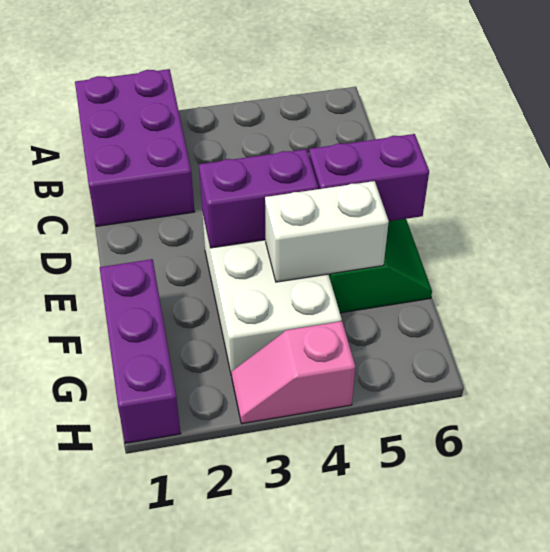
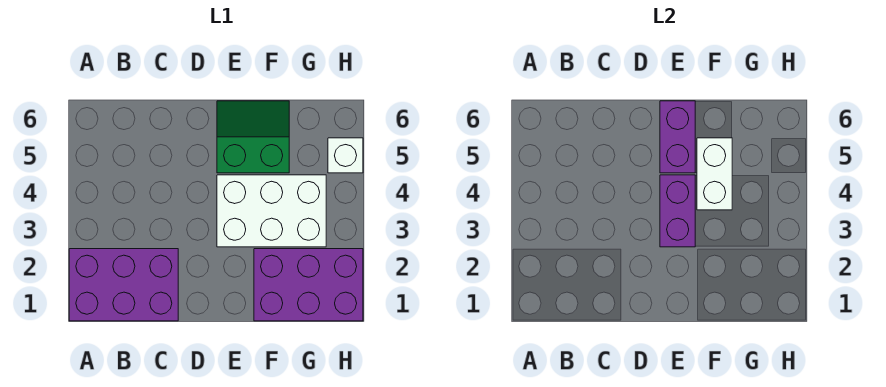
purple brick F1:H1 level 1 -> purple brick F1:H2 level 1
pink slope H3:H4 level 1 top 4 -> none
none -> white brick H5 level 1

